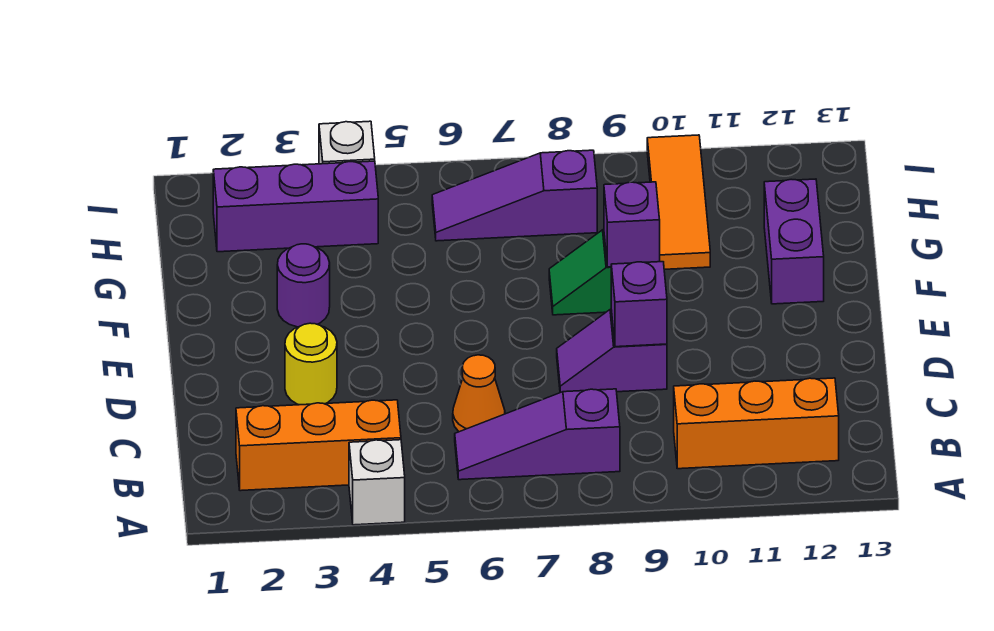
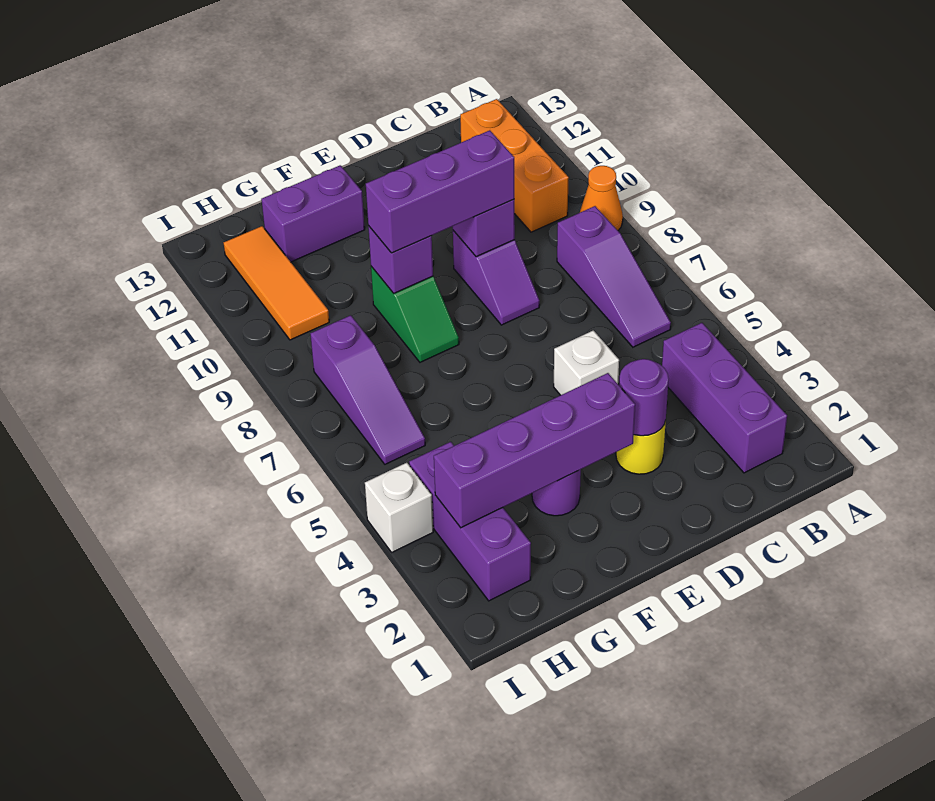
white brick A4 level 1 -> white brick D5 level 1
orange brick B2:B4 level 1 -> purple brick B2:B4 level 1
orange cone C6 level 1 -> orange cone A9 level 1
none -> purple round brick D3 level 2
none -> purple brick D9:F9 level 3
none -> purple brick E3:H3 level 2
orange tile G10:I10 level 1 -> orange tile H10:H12 level 1

